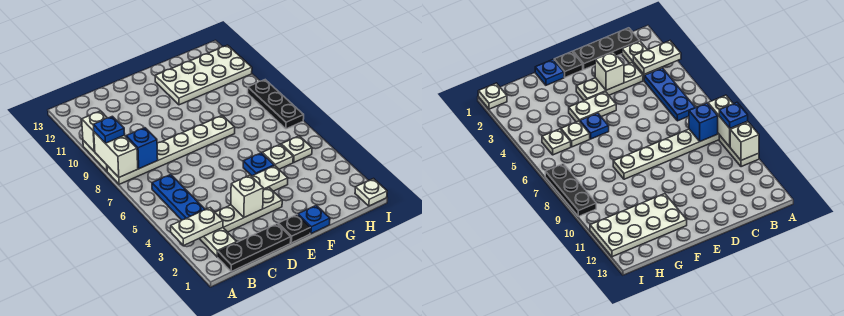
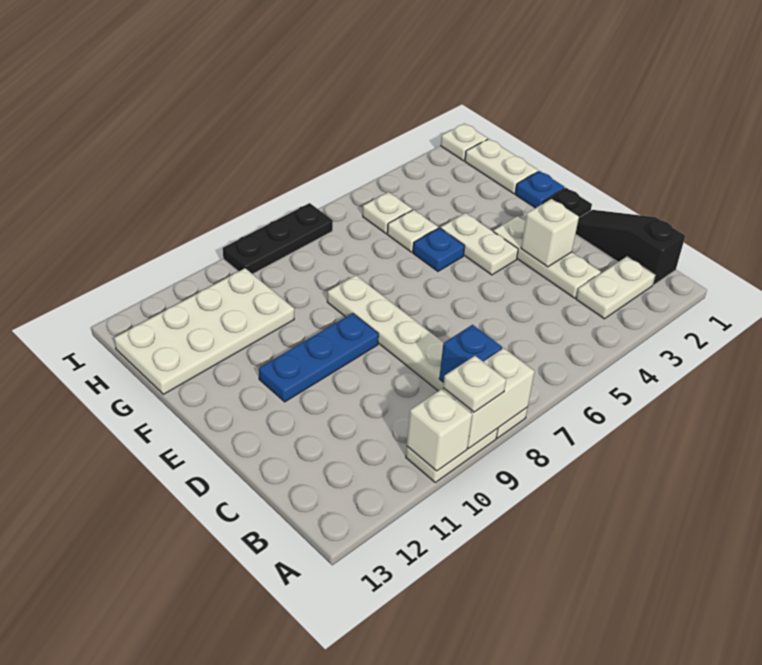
white plate A3:B3 level 2 -> white plate G1:H1 level 1
blue plate A9 level 3 -> white plate A9 level 3
black plate B1:D1 level 1 -> black slope B1:D1 level 1 top B
blue plate B4:B6 level 1 -> blue plate E9:E11 level 1
white plate F11:I12 level 1 -> white plate G10:H13 level 1

